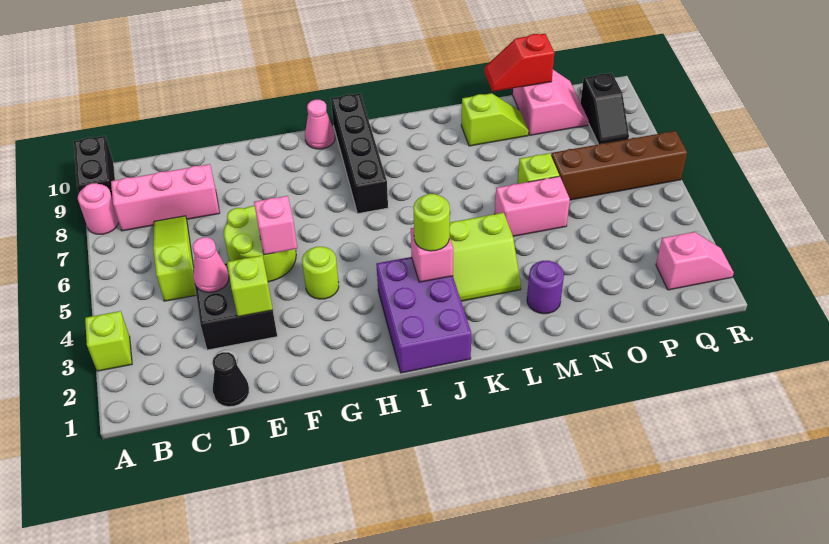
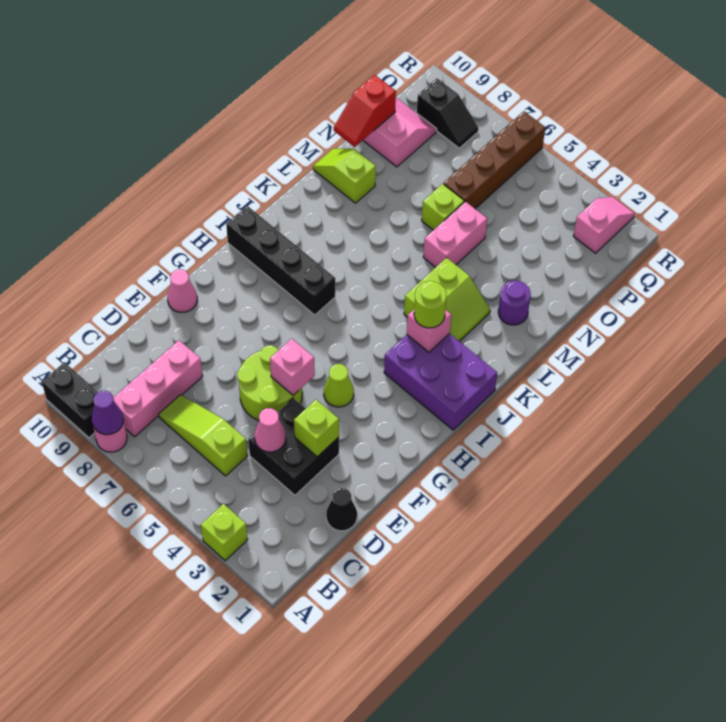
none -> purple cone A8 level 2
lime round brick G4 level 1 -> lime cone G4 level 1
pink cone H10 level 1 -> pink cone F10 level 1
lime slope M9:N9 level 1 top M -> lime slope M9:M10 level 1 top 9

